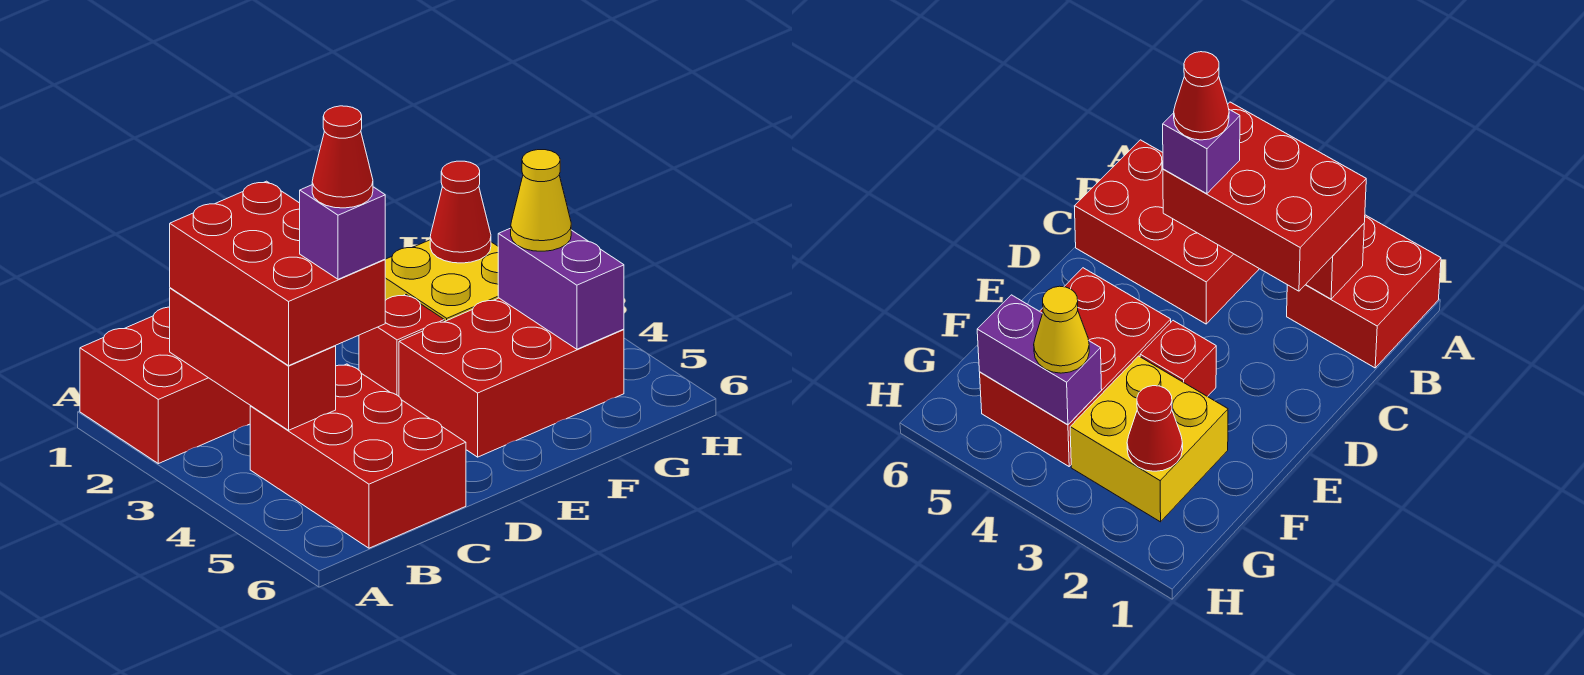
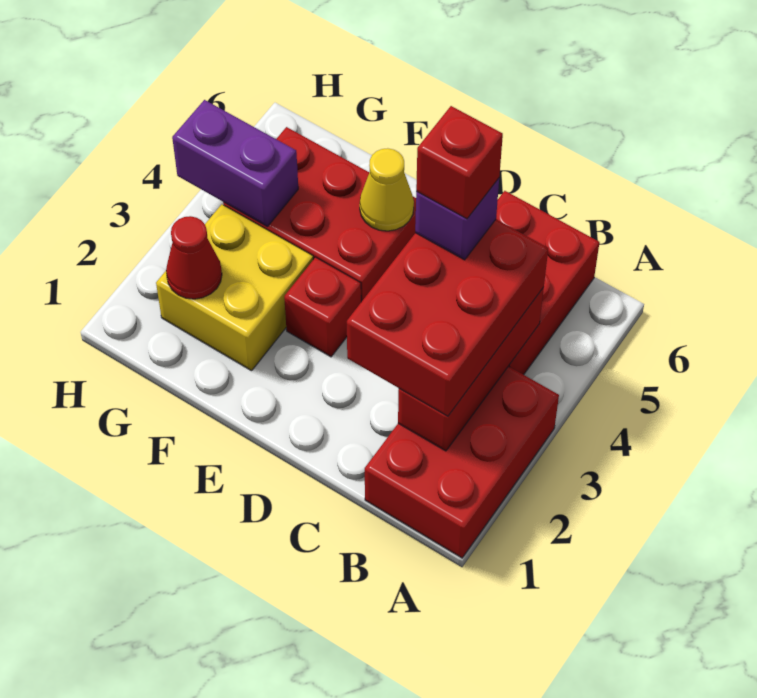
red brick A1:B2 level 1 -> red brick A1:B3 level 1
red cone C4 level 5 -> red brick C4 level 5
purple brick G4:G5 level 2 -> purple brick G4:H4 level 2
yellow cone G4 level 3 -> yellow cone E5 level 2

